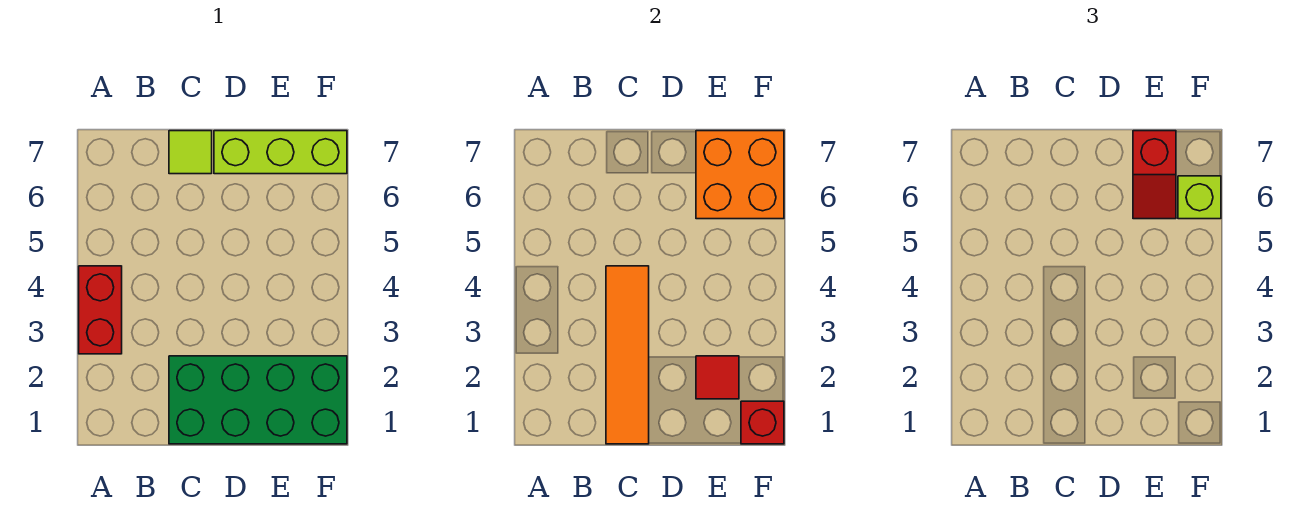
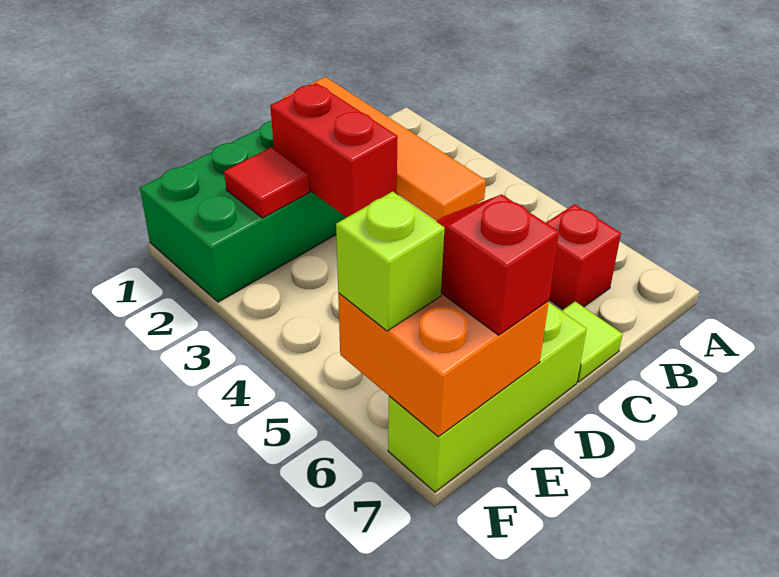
red brick A3:A4 level 1 -> red brick D2:D3 level 2
red brick F1 level 2 -> red brick B6 level 1

